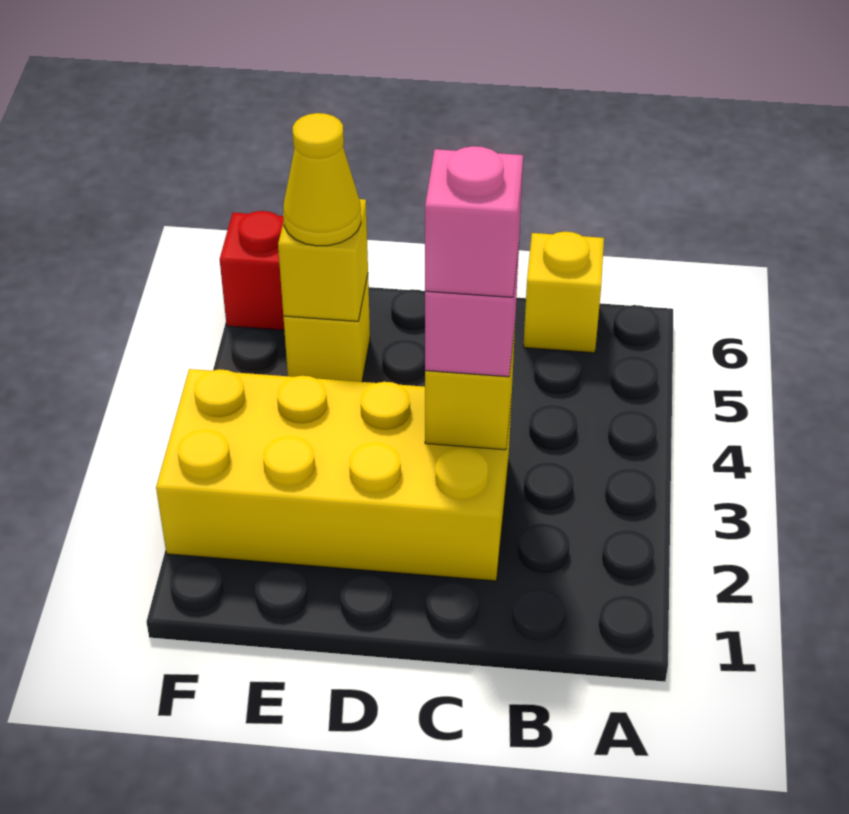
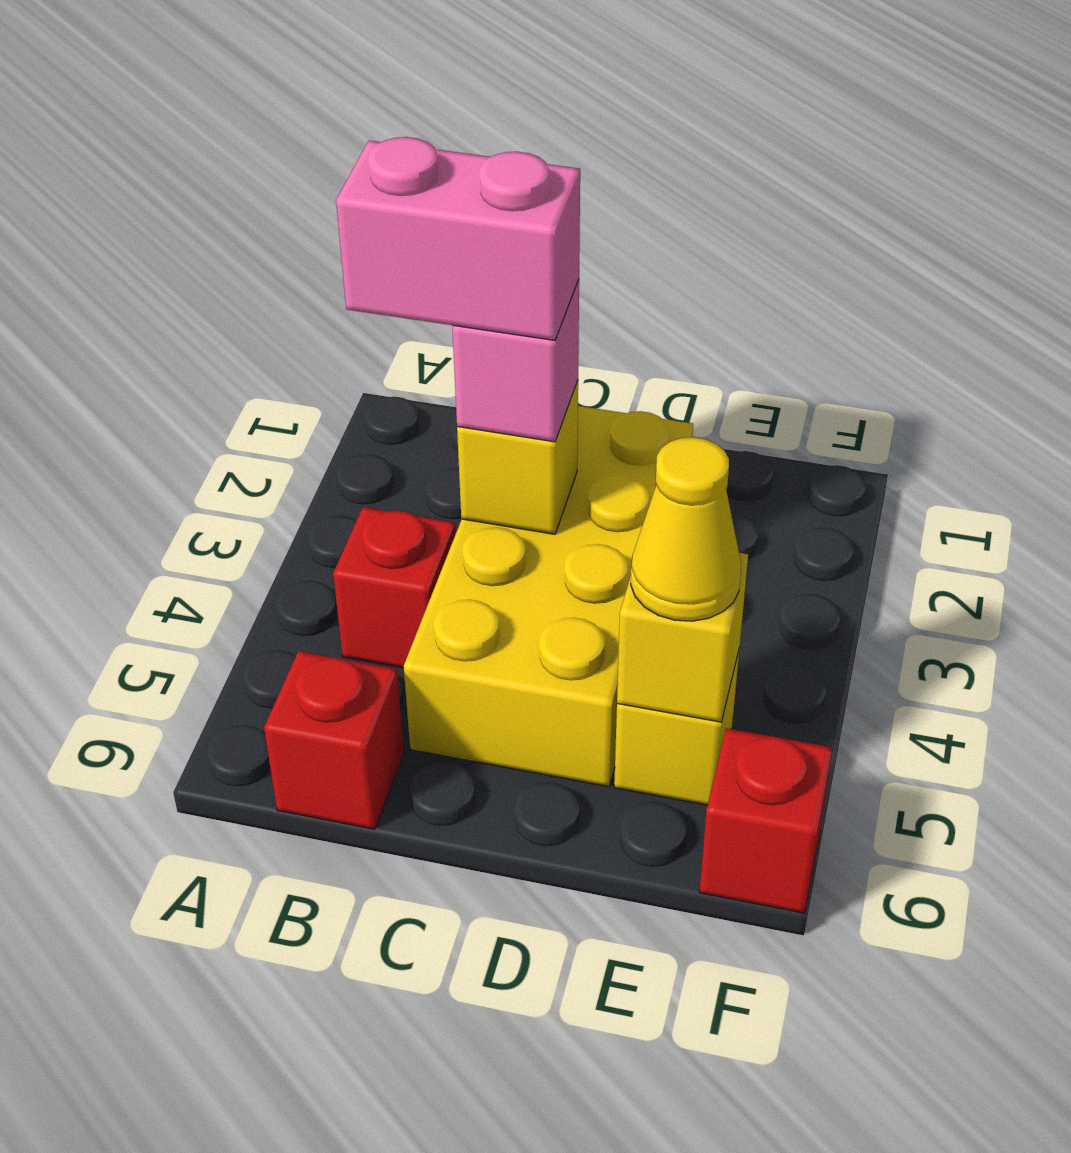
none -> red brick B4 level 1
yellow brick B6 level 1 -> red brick B6 level 1
yellow brick C2:F3 level 1 -> yellow brick C2:D5 level 1
pink brick C3 level 4 -> pink brick B3:C3 level 4

